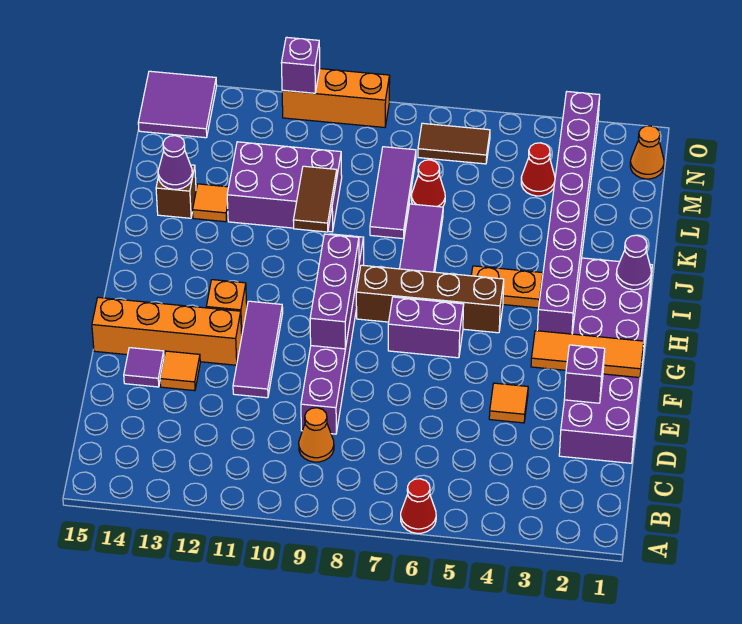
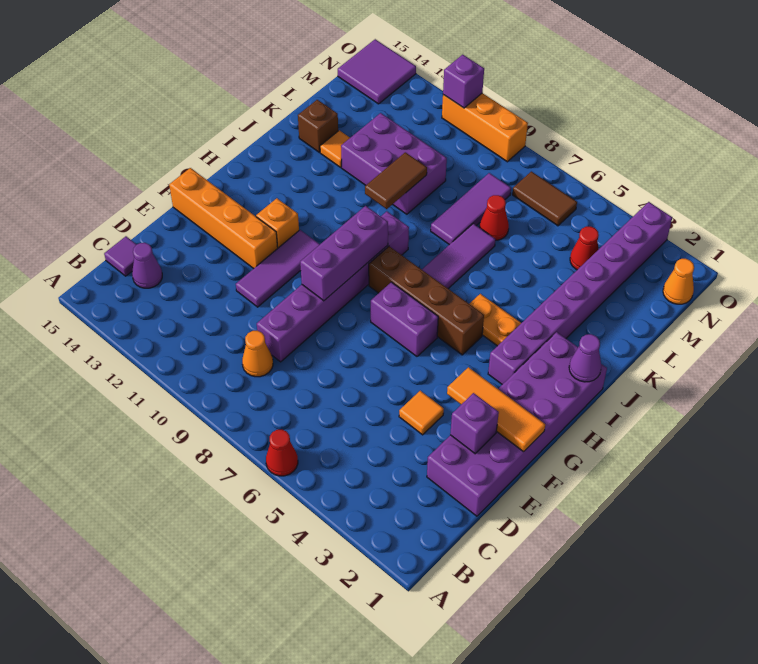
orange tile E13 level 1 -> none
purple tile E14 level 1 -> purple tile C15 level 1
purple cone K14 level 2 -> purple cone C14 level 1

